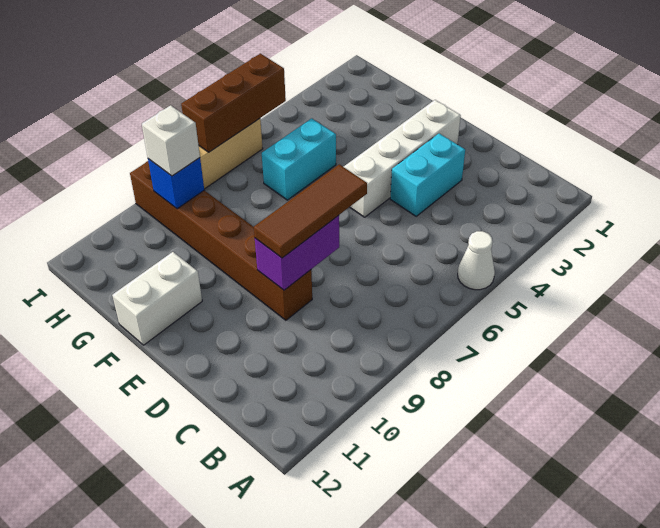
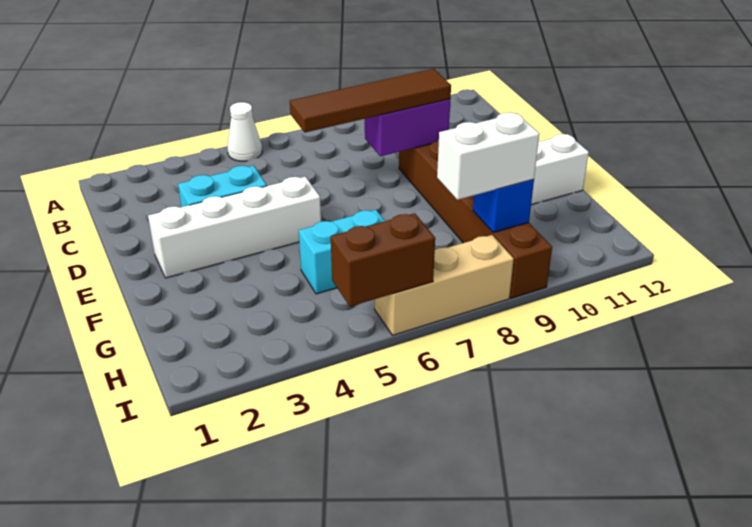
brown tile D7:D9 level 3 -> brown tile D6:D9 level 3
white brick H9 level 3 -> white brick H8:H9 level 3
brown brick I5:I7 level 2 -> brown brick I5:I6 level 2

